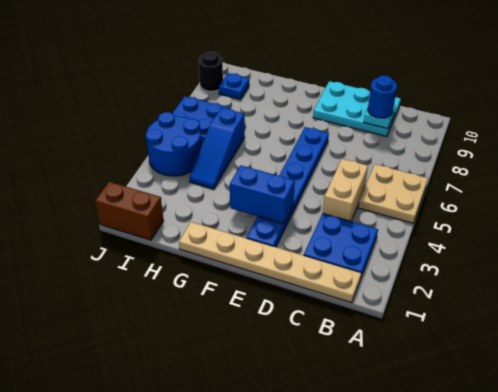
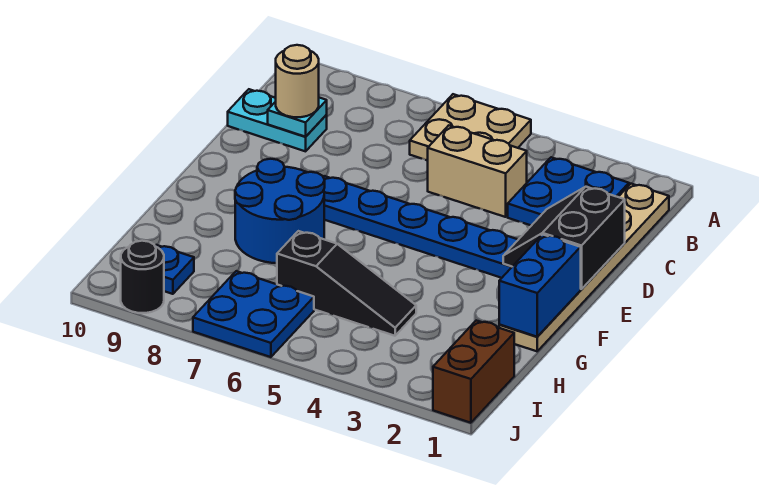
cyan plate C9:E10 level 1 -> cyan plate C9:C10 level 1
blue round brick C9 level 3 -> tan round brick C9 level 3
none -> black slope D1:E2 level 2 top 1
blue brick E3:F3 level 2 -> blue brick F1:G1 level 2
blue slope H4:H6 level 1 top 6 -> black slope H4:H6 level 1 top 6
blue round brick I4:J5 level 1 -> blue round brick F7:G8 level 1

